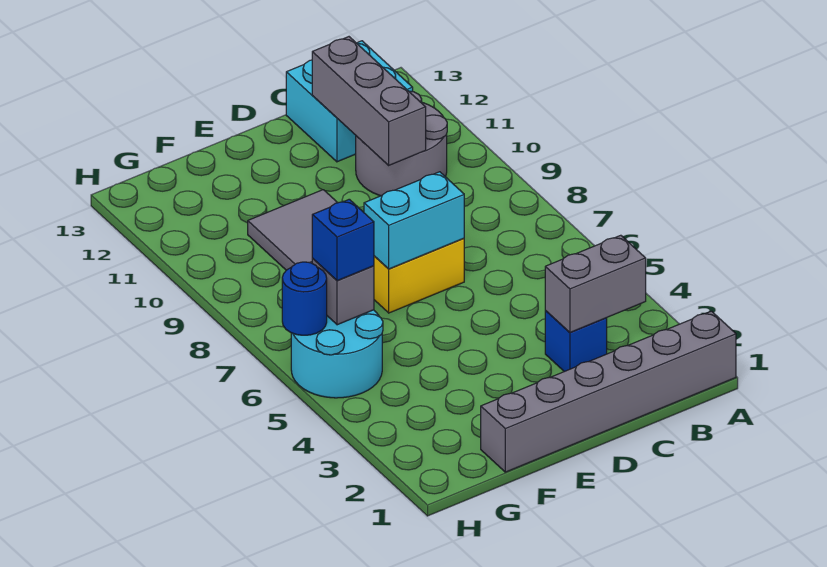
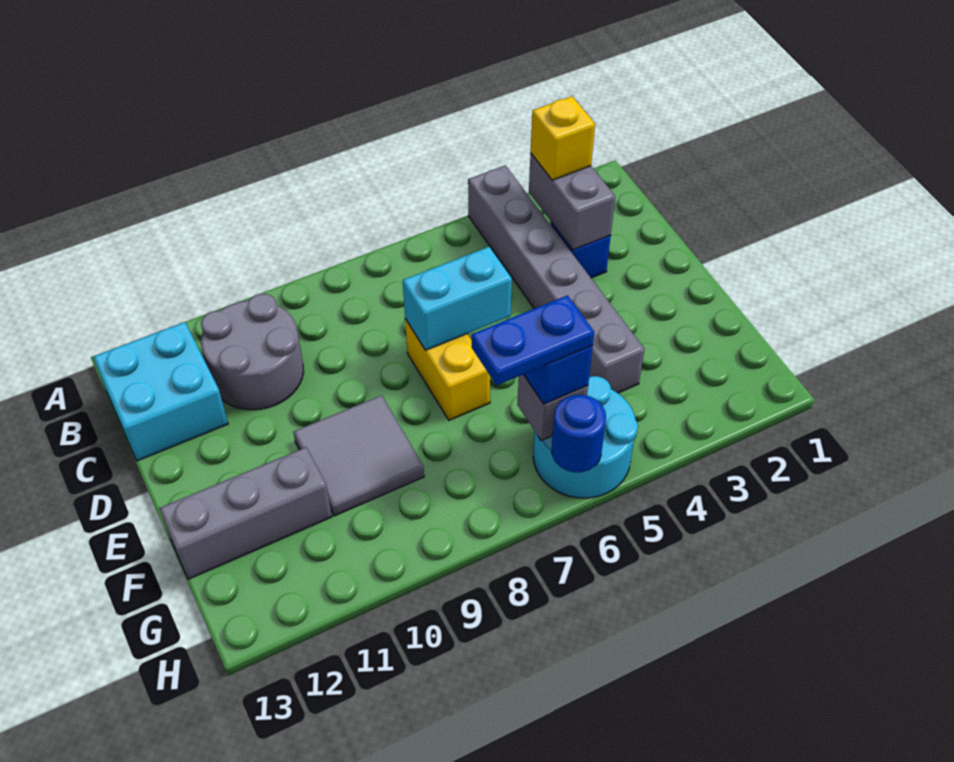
grey brick A1:F1 level 1 -> grey brick A4:F4 level 1
none -> yellow brick B3 level 3
grey brick C10:C12 level 2 -> grey brick F11:F13 level 1
cyan brick D7:E7 level 2 -> cyan brick D6:D7 level 2
none -> blue plate G6:G7 level 4

